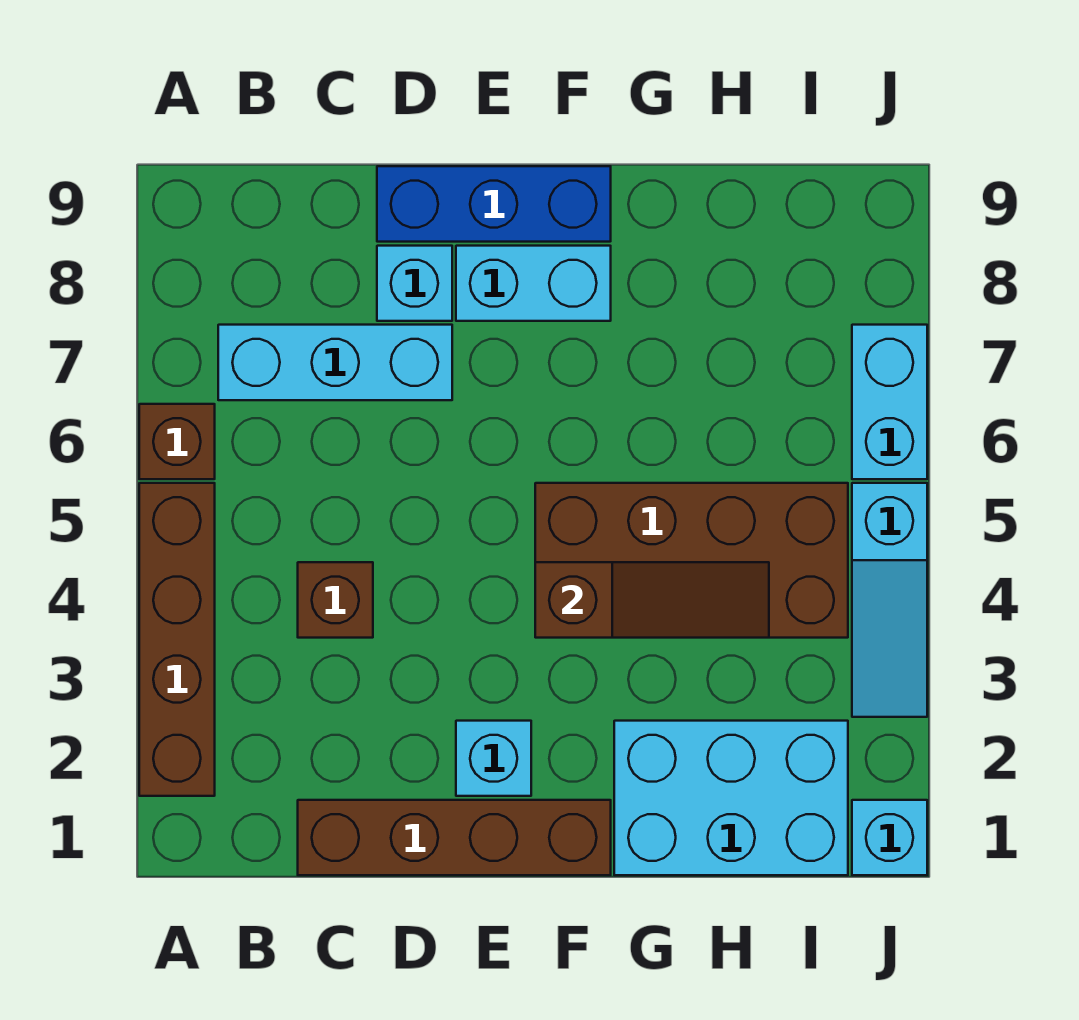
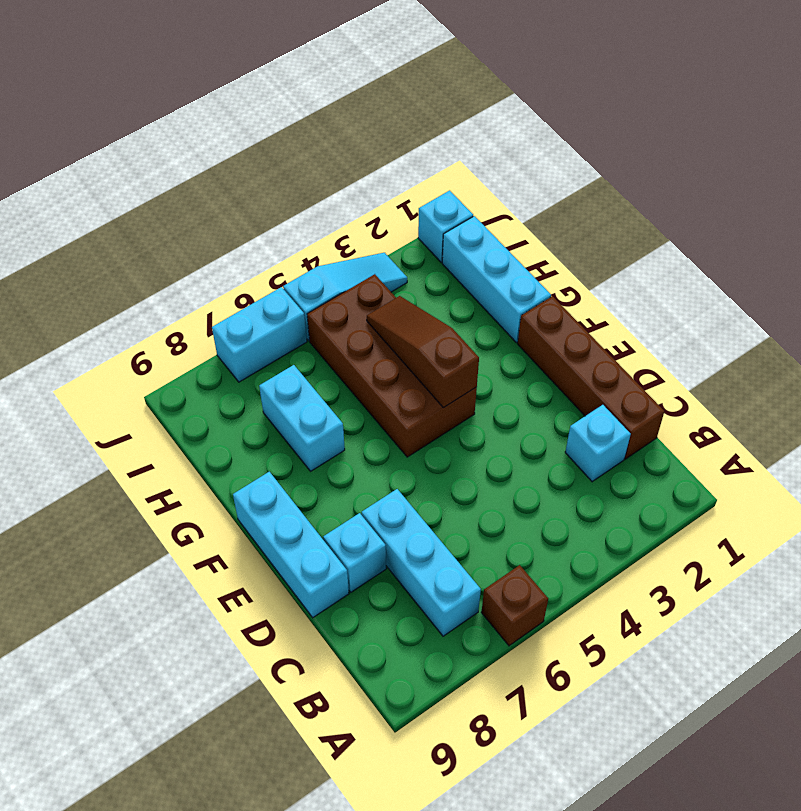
brown brick A2:A5 level 1 -> none
brown brick C4 level 1 -> none
blue brick D9:F9 level 1 -> cyan brick D9:F9 level 1
cyan brick E2 level 1 -> cyan brick C2 level 1
cyan brick E8:F8 level 1 -> cyan brick G7:H7 level 1
cyan brick G1:I2 level 1 -> cyan brick G1:I1 level 1

